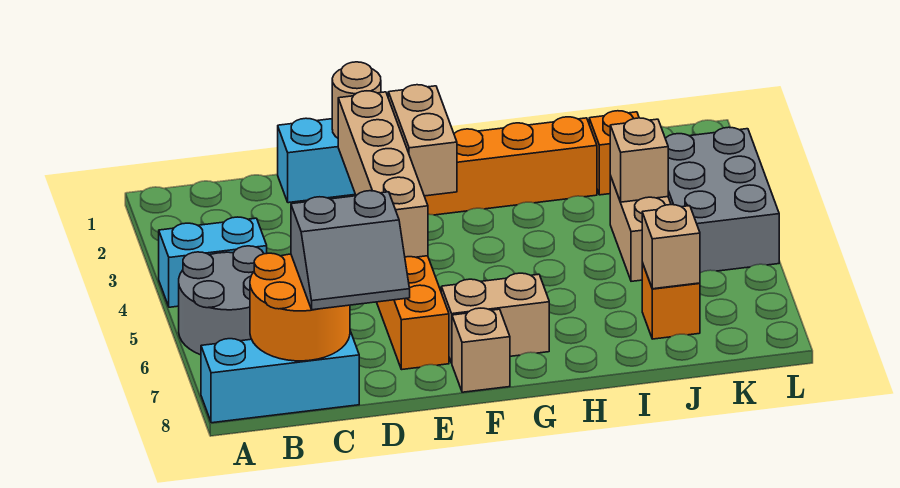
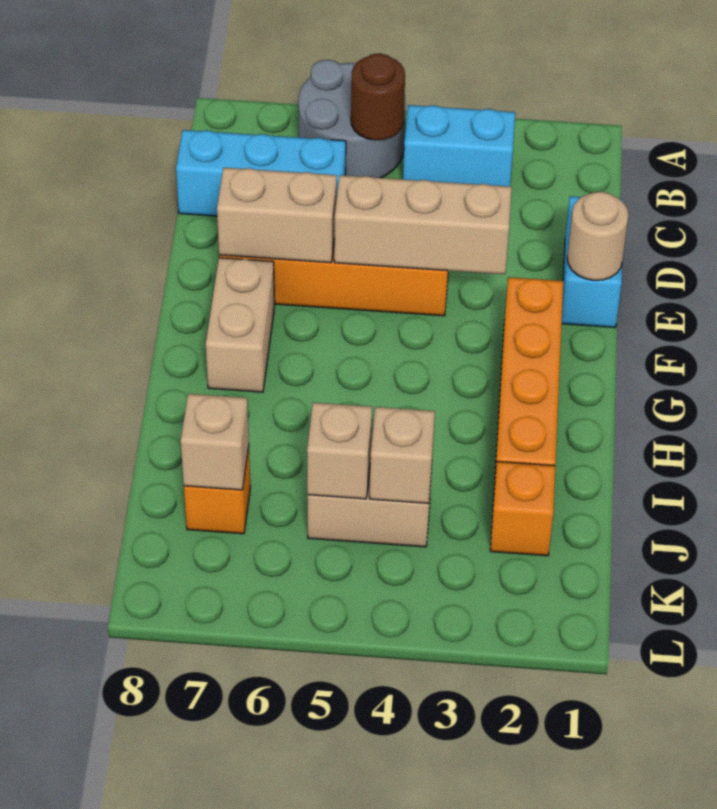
cyan brick A4:B4 level 1 -> cyan brick B3:B4 level 1
cyan brick A8:C8 level 1 -> cyan brick C6:C8 level 1
none -> brown round brick B5 level 2
orange round brick B7:C8 level 2 -> none
grey slope C7:D8 level 3 top 7 -> none
tan brick E2:E5 level 2 -> tan brick E3:E5 level 2
tan brick F2:F3 level 2 -> tan brick E6:E7 level 2
tan brick F8 level 1 -> tan brick J5 level 2
grey brick K3:L5 level 1 -> none

